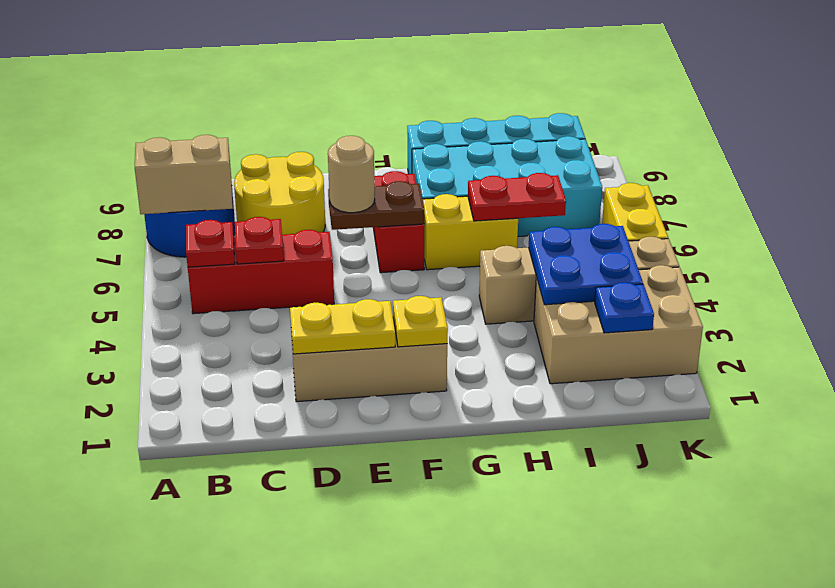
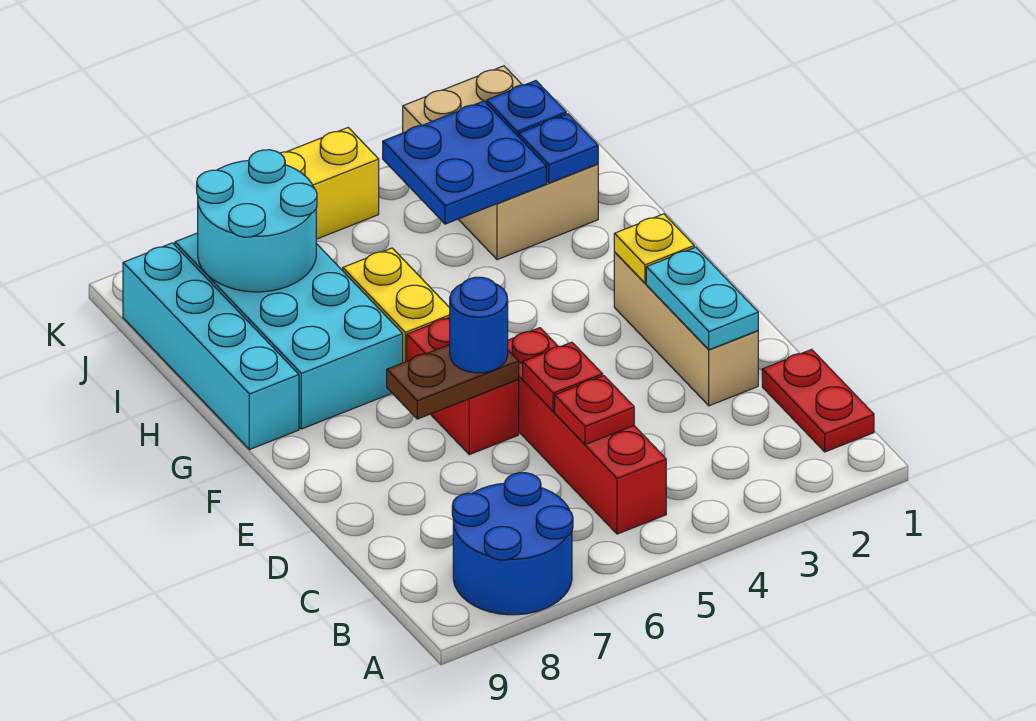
tan brick A7:B7 level 2 -> none
red brick B5:D5 level 1 -> red brick B5:E5 level 1
red plate B5 level 2 -> red plate D5 level 2
yellow round brick C7:D8 level 1 -> none
yellow plate D2:E2 level 2 -> cyan plate D2:E2 level 2
brown plate E6:F6 level 2 -> brown plate E6:E7 level 2
tan round brick E6 level 3 -> blue round brick E6 level 3
red brick F6:F7 level 1 -> red brick E6:F6 level 1
tan brick H4:K4 level 1 -> none
red plate H6:I6 level 2 -> red plate B1:C1 level 1
none -> blue plate I2 level 2
none -> cyan round brick I7:J8 level 2

